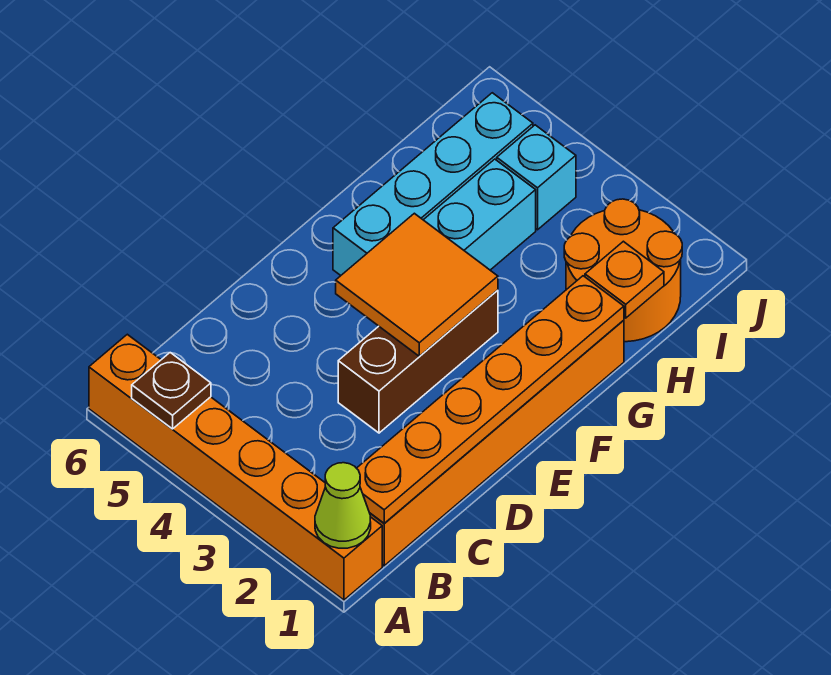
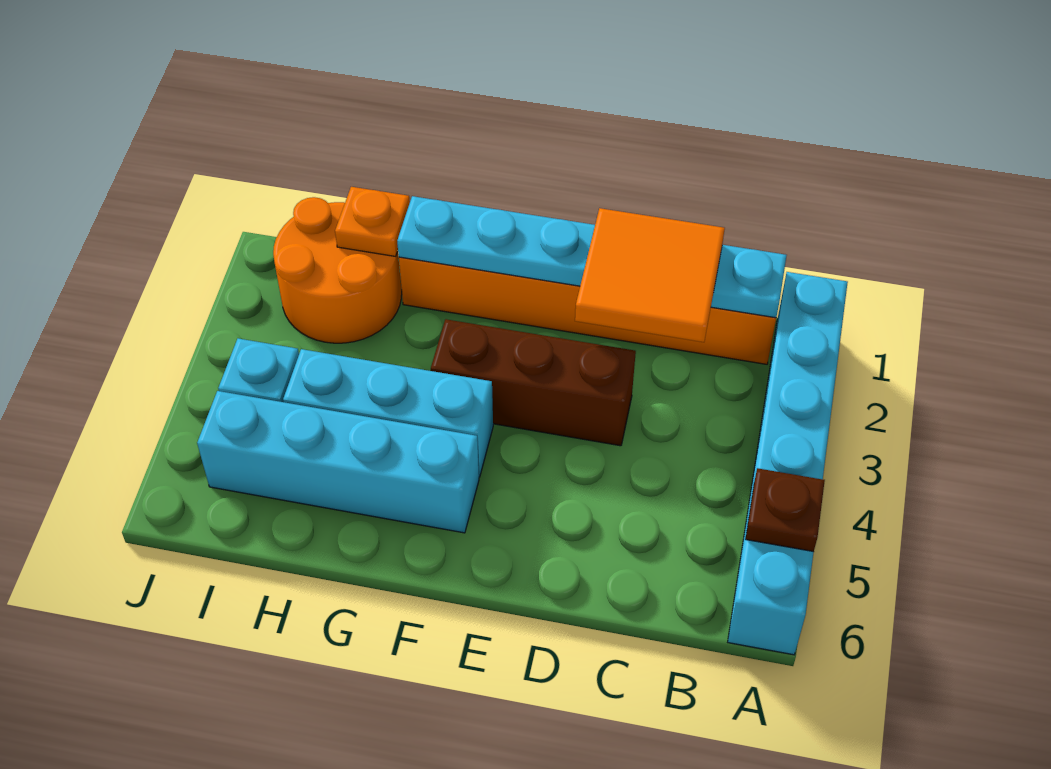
orange brick A1:A6 level 1 -> cyan brick A1:A6 level 1
lime cone A1 level 2 -> none
orange plate B1:G1 level 2 -> cyan plate B1:G1 level 2
orange tile E3:F4 level 2 -> orange tile C1:D2 level 3

